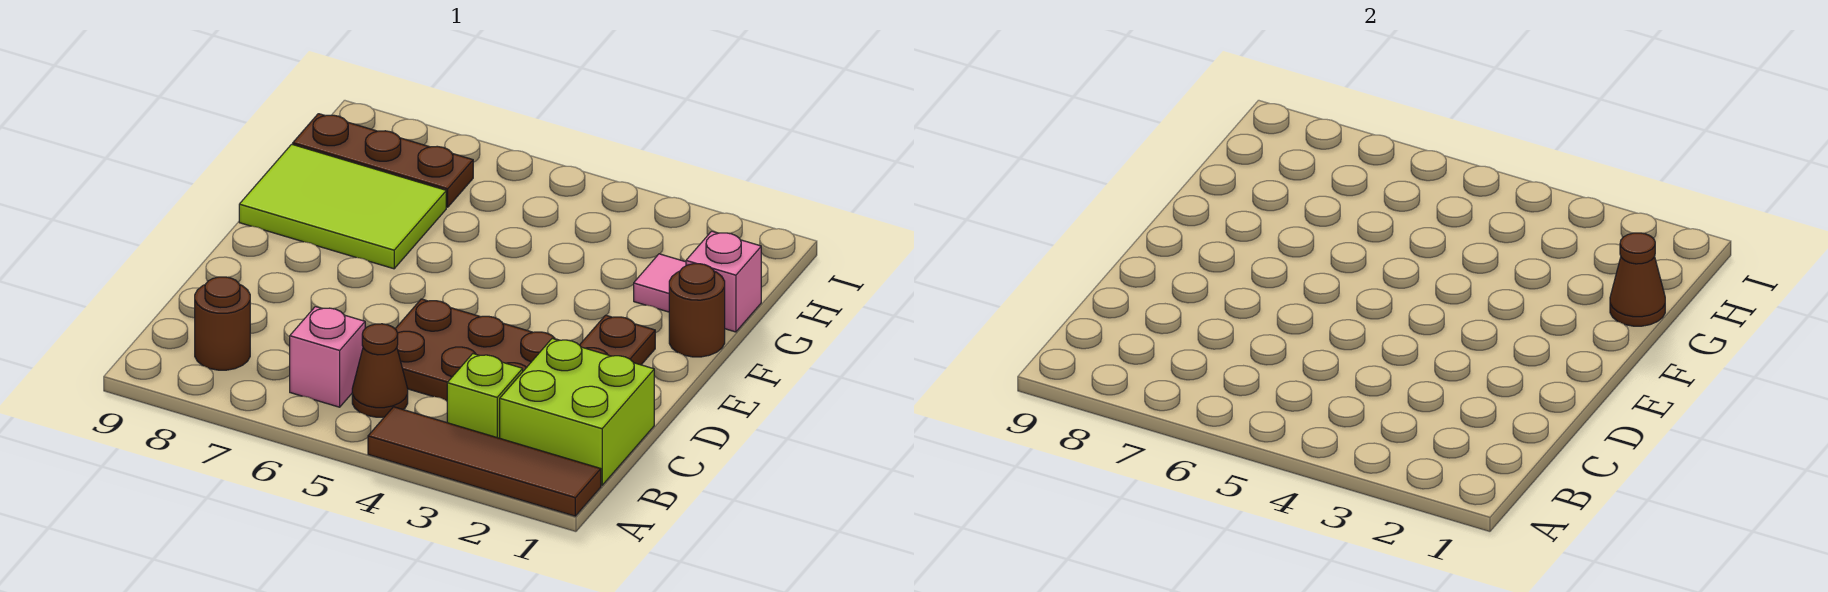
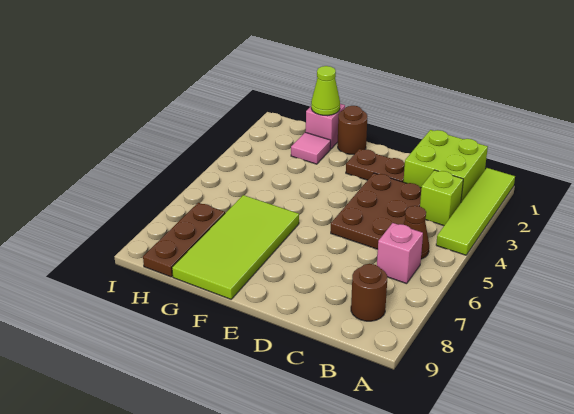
brown tile A1:A4 level 1 -> lime tile A1:A4 level 1
lime tile F7:G9 level 1 -> lime tile F6:G9 level 1
brown cone G1 level 2 -> lime cone G1 level 2

